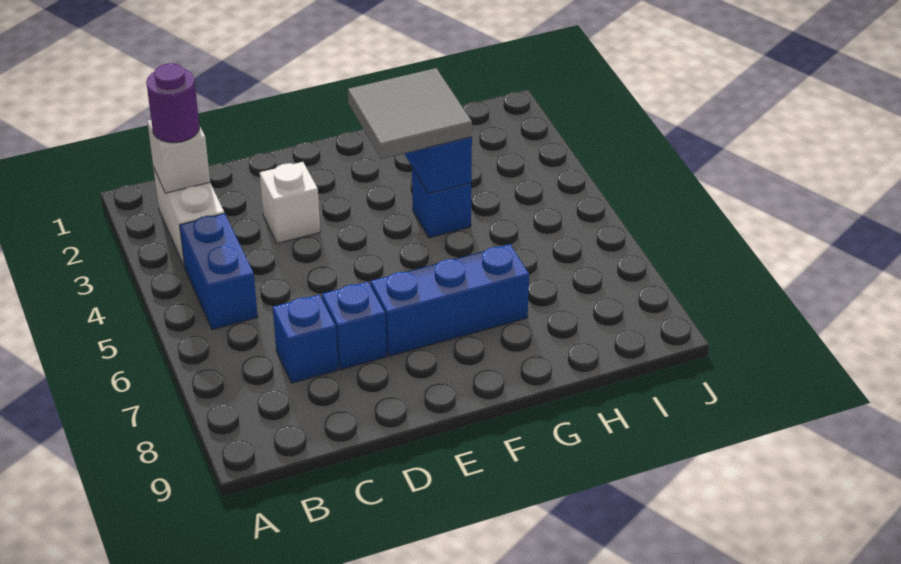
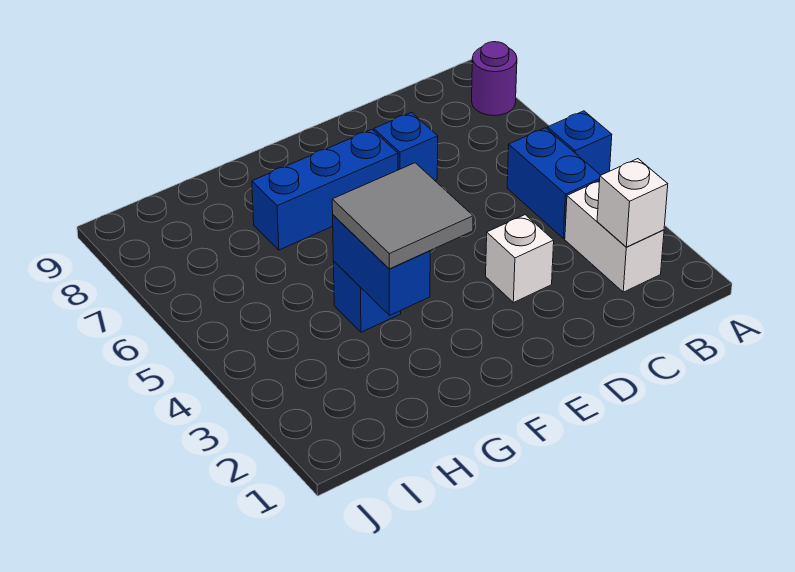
purple round brick B2 level 3 -> purple round brick A8 level 1
blue brick C7 level 1 -> blue brick A5 level 1

